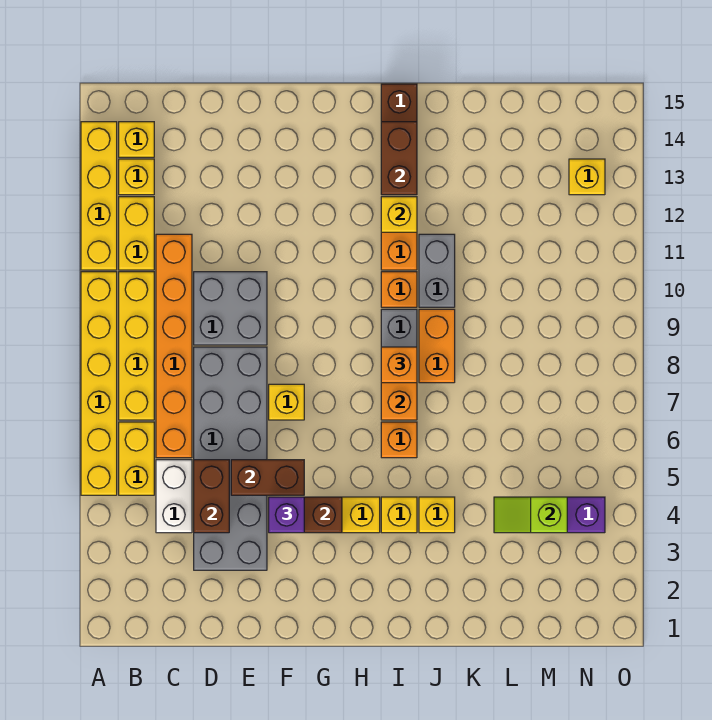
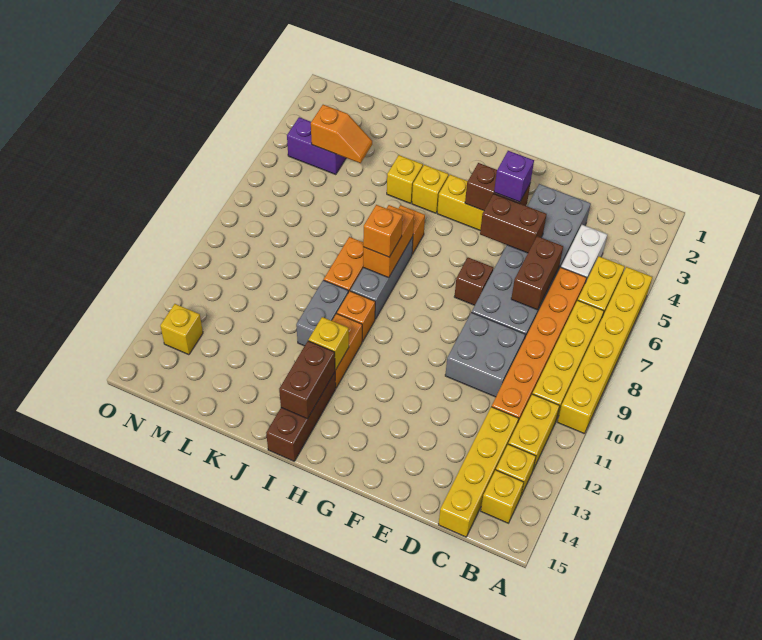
yellow brick A11:A14 level 1 -> yellow brick C12:C15 level 1
brown brick D4:D5 level 2 -> brown brick D6:D7 level 2
yellow brick F7 level 1 -> brown brick F7 level 1
lime slope L4:M4 level 2 top M -> orange slope L4:M4 level 2 top M

